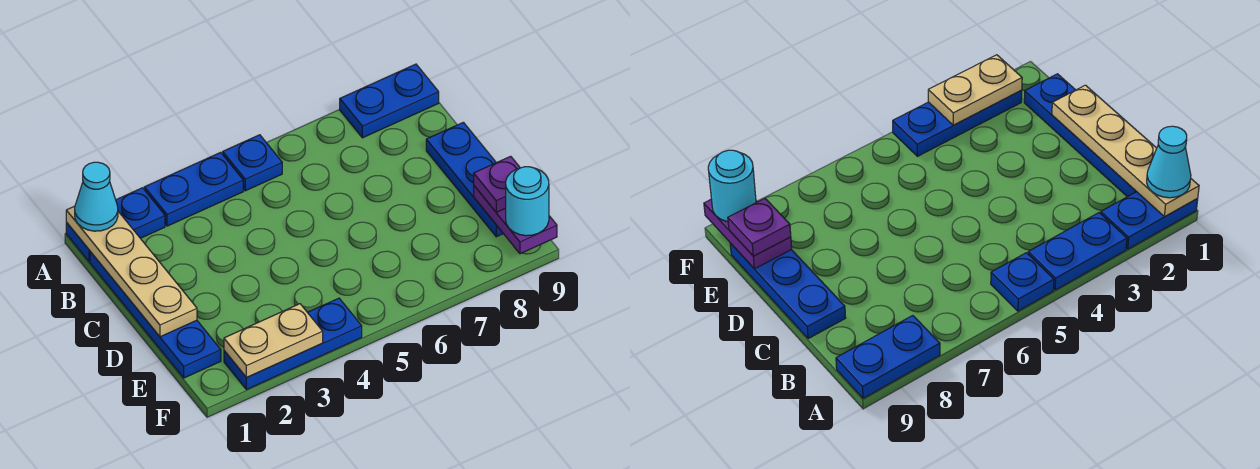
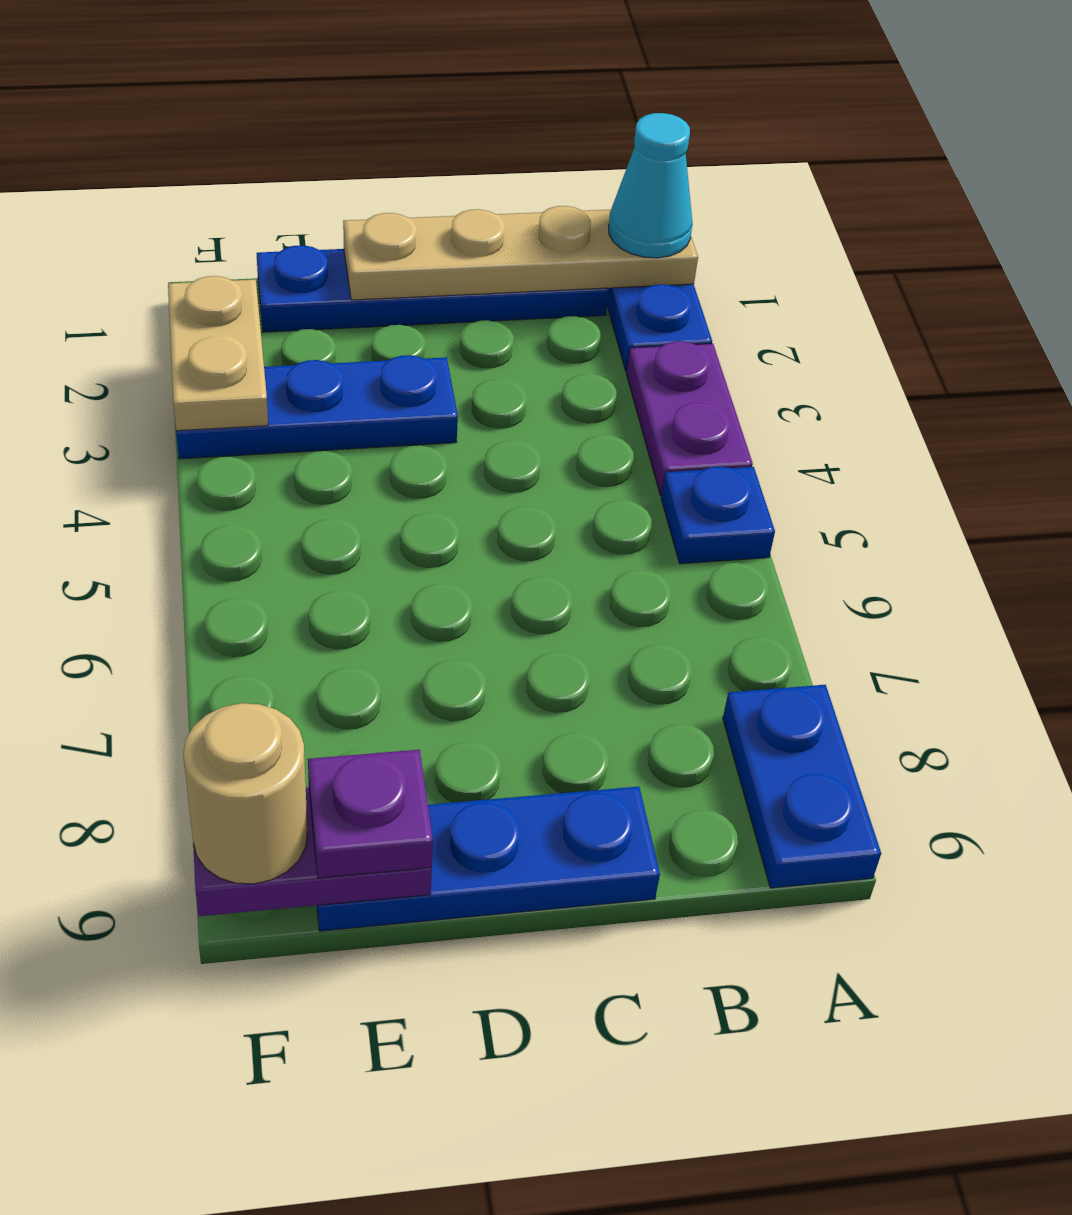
blue plate A3:A4 level 1 -> purple plate A3:A4 level 1
blue plate F2:F4 level 1 -> blue plate D3:F3 level 1
cyan round brick F9 level 3 -> tan round brick F9 level 3

